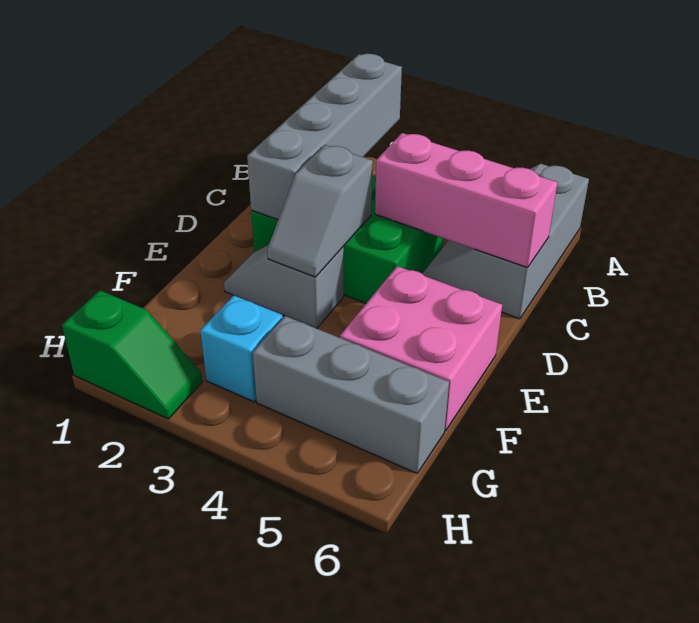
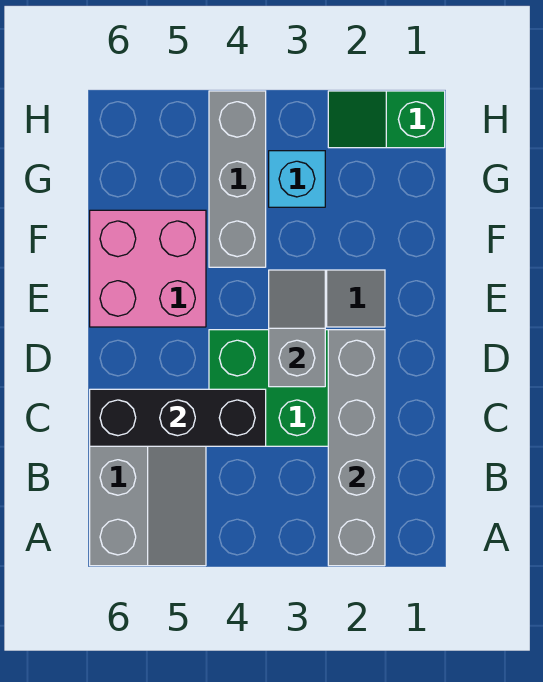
pink brick C4:C6 level 2 -> black brick C4:C6 level 2
grey brick G4:G6 level 1 -> grey brick F4:H4 level 1

